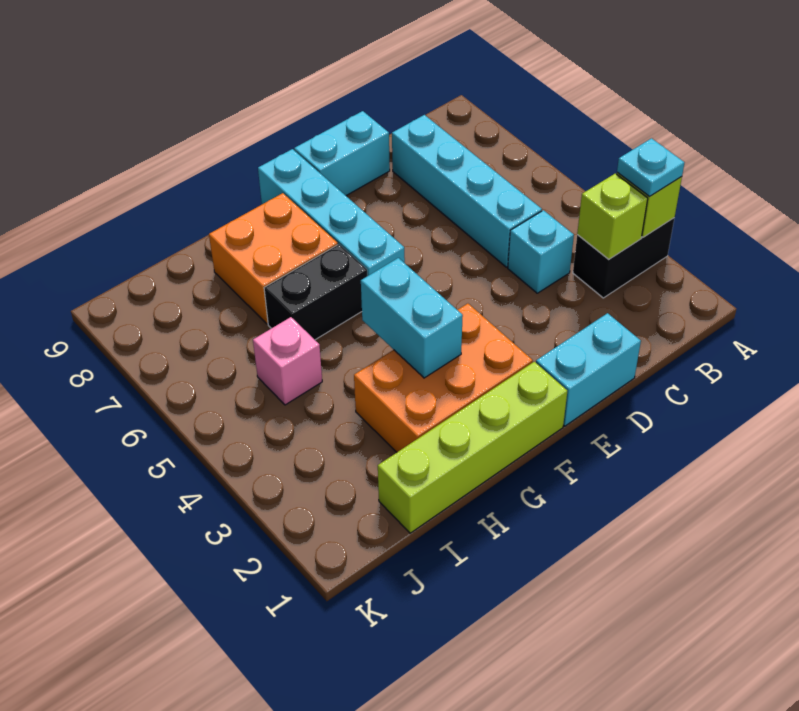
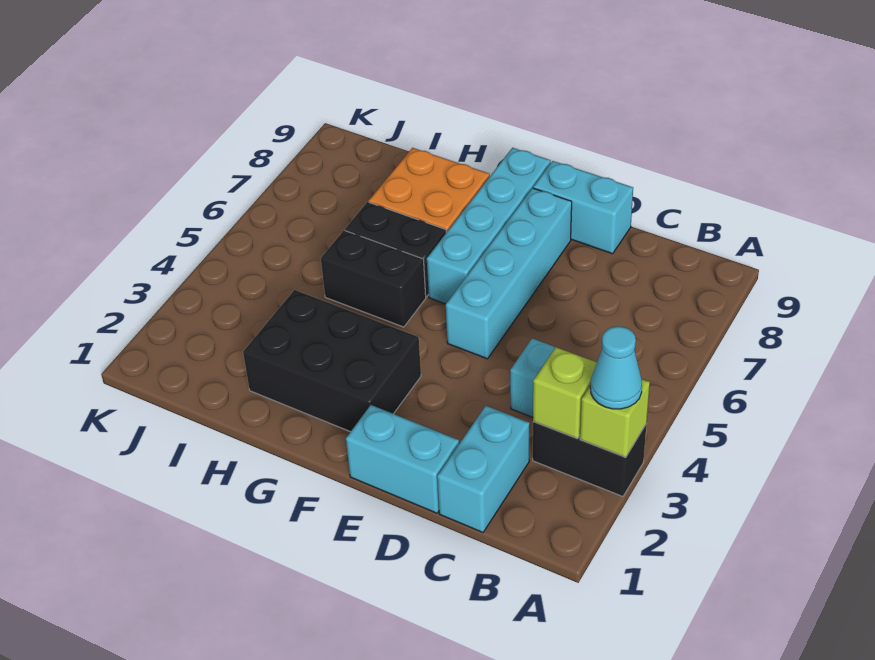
cyan plate A3 level 3 -> cyan cone A3 level 3
cyan brick C5:C8 level 1 -> cyan brick E5:E8 level 1
lime brick F1:I1 level 1 -> none
orange brick F2:H3 level 1 -> black brick F2:H3 level 1
cyan brick G3:G4 level 2 -> cyan brick C1:C2 level 1
none -> black brick G5:H5 level 1
pink brick I5 level 1 -> none

